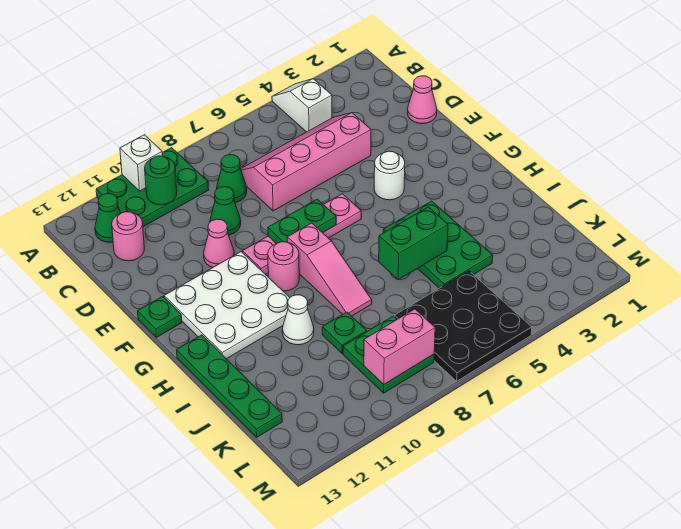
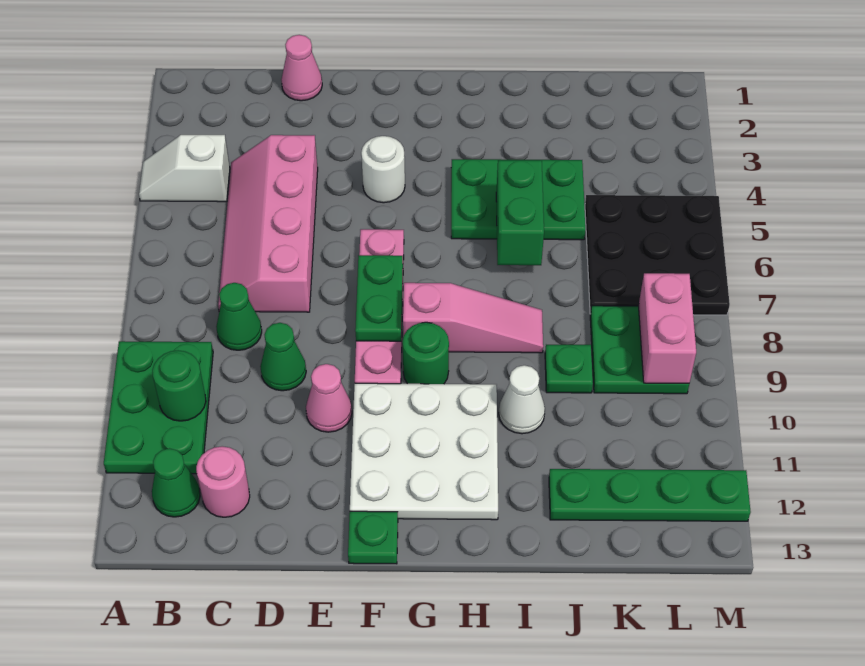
white brick A10 level 2 -> none
pink round brick G9 level 1 -> green round brick G9 level 1
green plate H13:K13 level 1 -> green plate J12:M12 level 1

